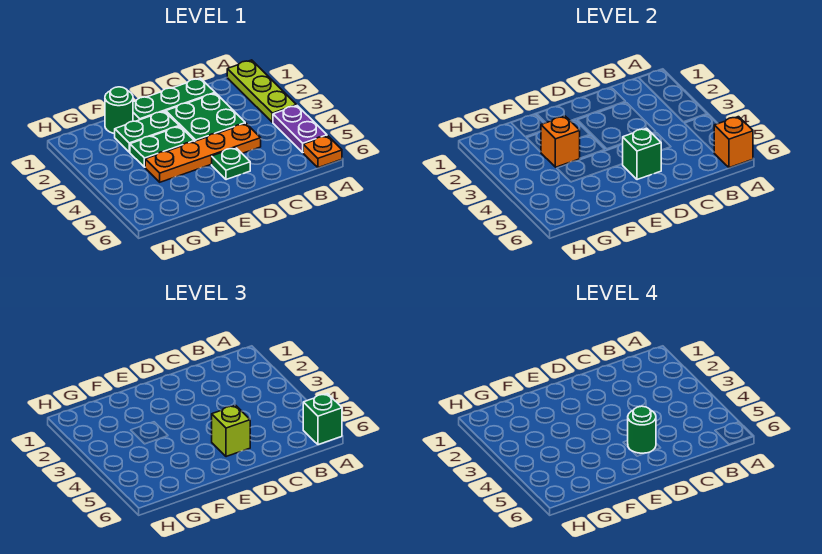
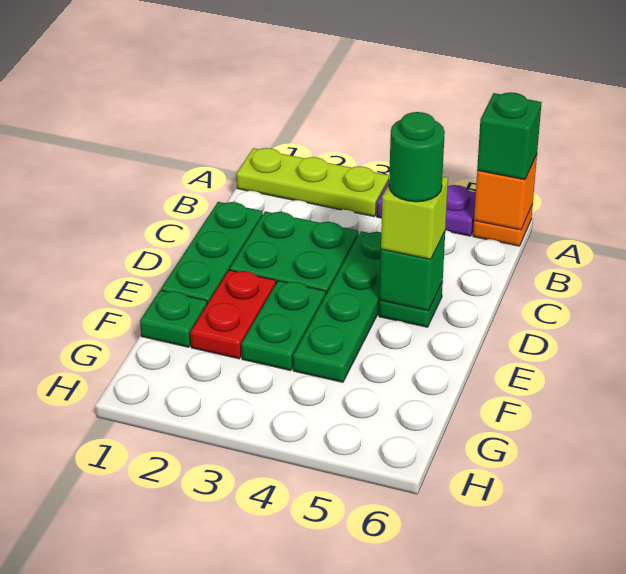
orange plate C4:F4 level 1 -> green plate C4:F4 level 1
green plate E2:F2 level 1 -> red plate E2:F2 level 1
green round brick F1 level 1 -> green plate F1 level 1
orange brick F3 level 2 -> none

